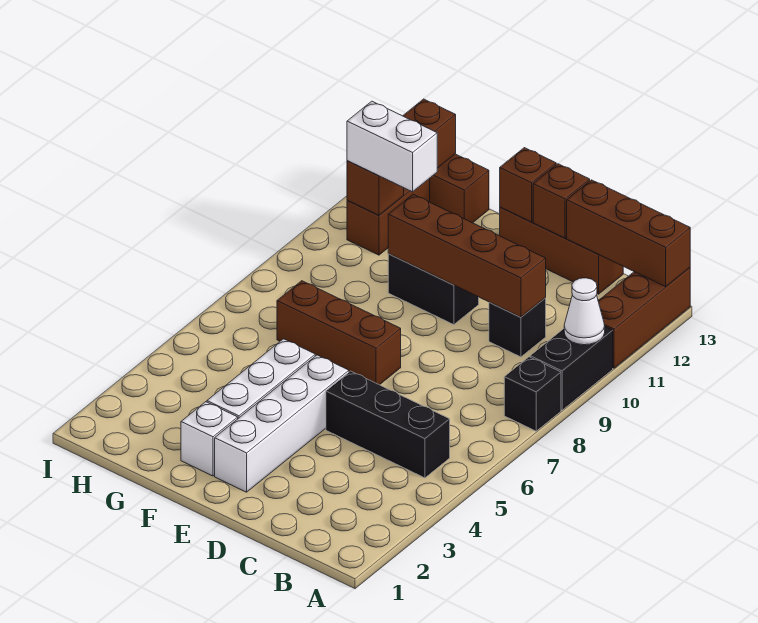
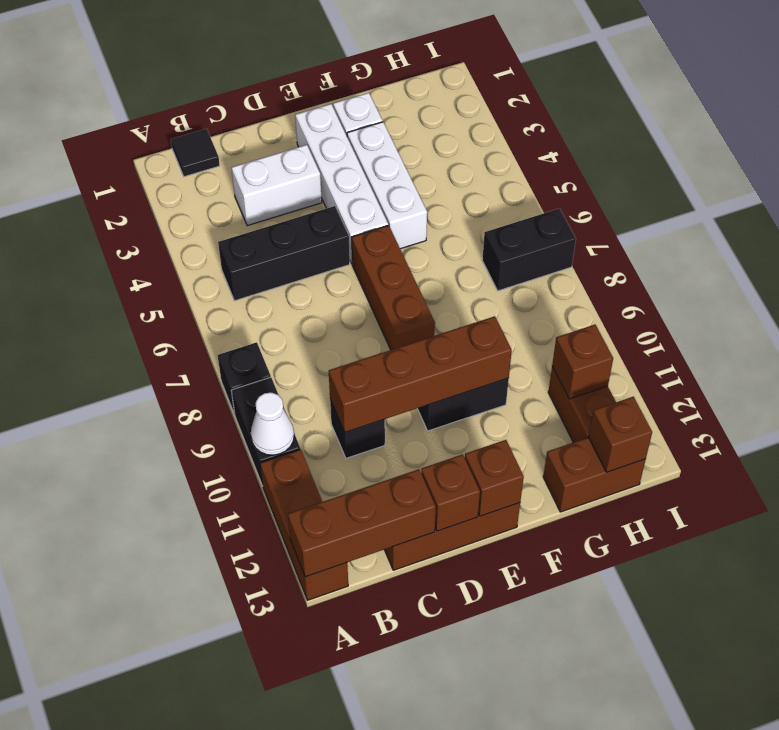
none -> black tile B1 level 1
brown brick E7:G7 level 1 -> brown brick E6:E8 level 1
white brick G11:H11 level 3 -> white brick C3:D3 level 1
none -> black brick H7:I7 level 1

